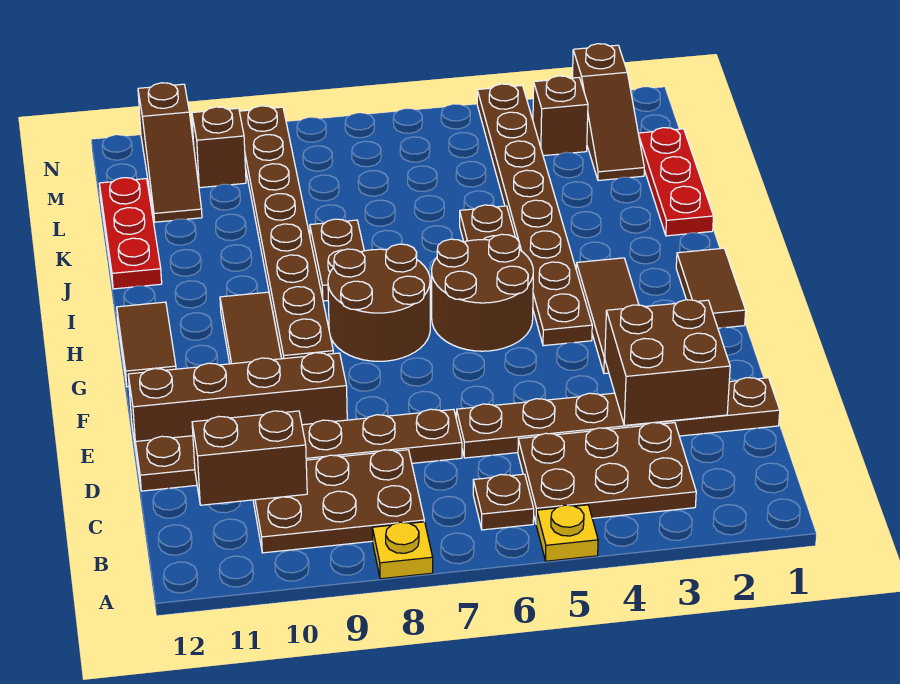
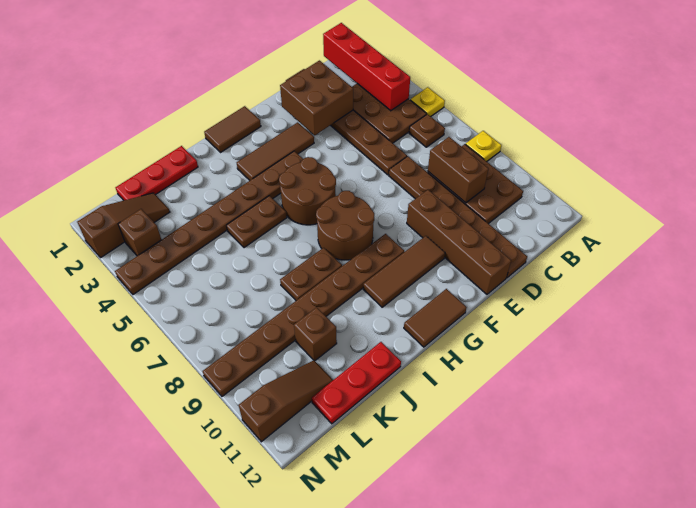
none -> red brick B1:B4 level 2
brown brick C10:C11 level 2 -> brown brick C8:C9 level 2
brown brick M10 level 1 -> brown brick K10 level 1

